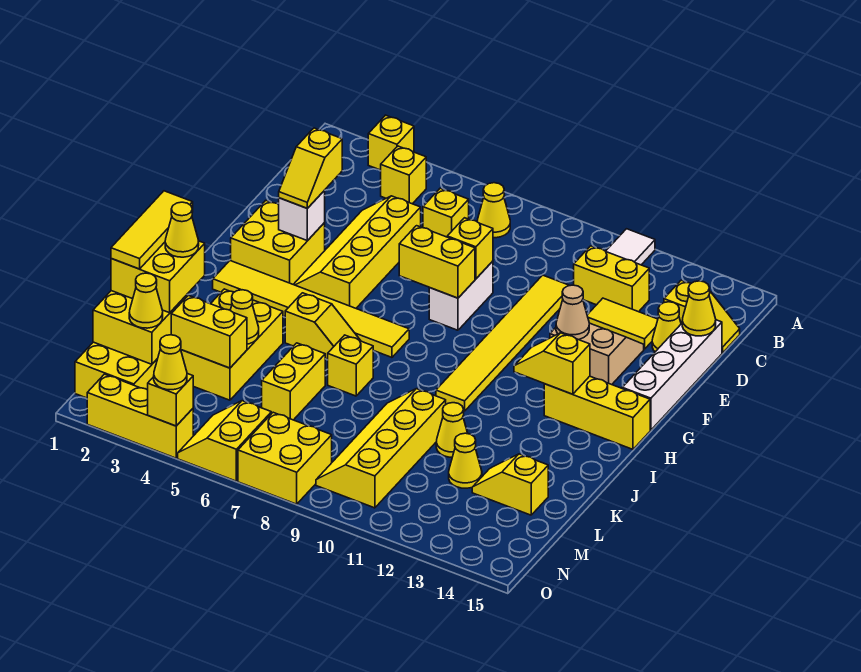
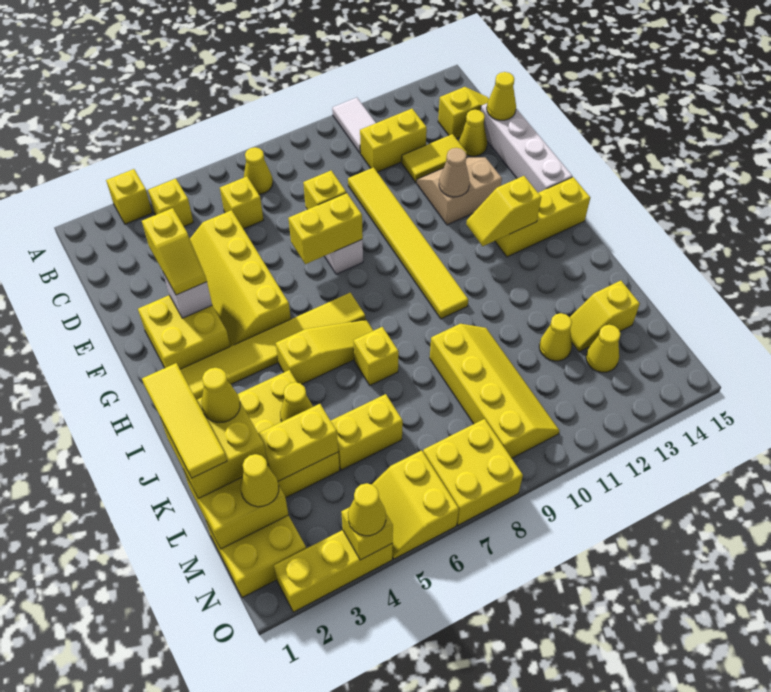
yellow slope I5:I6 level 1 top 5 -> yellow slope I5:I7 level 1 top 5
yellow brick K6:L6 level 1 -> yellow brick L5:L6 level 1
yellow slope K9:N10 level 1 top 10 -> yellow slope K9:N10 level 1 top 9
yellow cone K11 level 1 -> yellow cone M13 level 1

